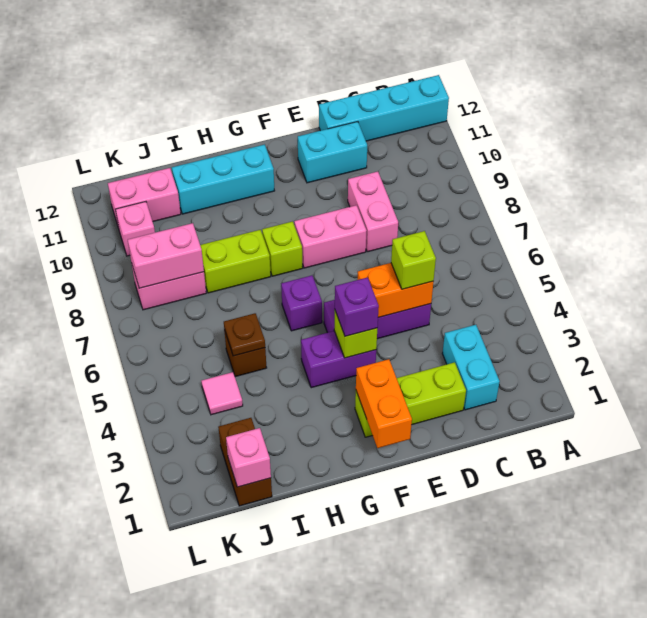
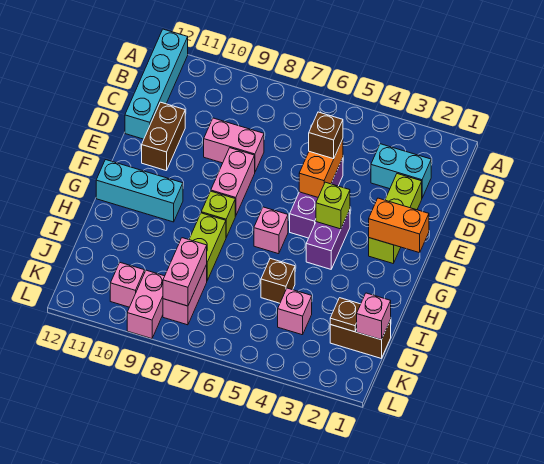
lime brick D5 level 3 -> brown brick D5 level 3
cyan brick D11:E11 level 1 -> brown brick D11:E11 level 1
purple brick F4 level 3 -> none
purple brick G6 level 1 -> pink brick G6 level 1
cyan brick G11:I11 level 1 -> cyan brick G10:G12 level 1
brown plate I5 level 2 -> brown plate J2 level 2
pink tile J4 level 1 -> pink brick J4 level 1
pink brick J11:K11 level 1 -> pink brick K9:L9 level 1

